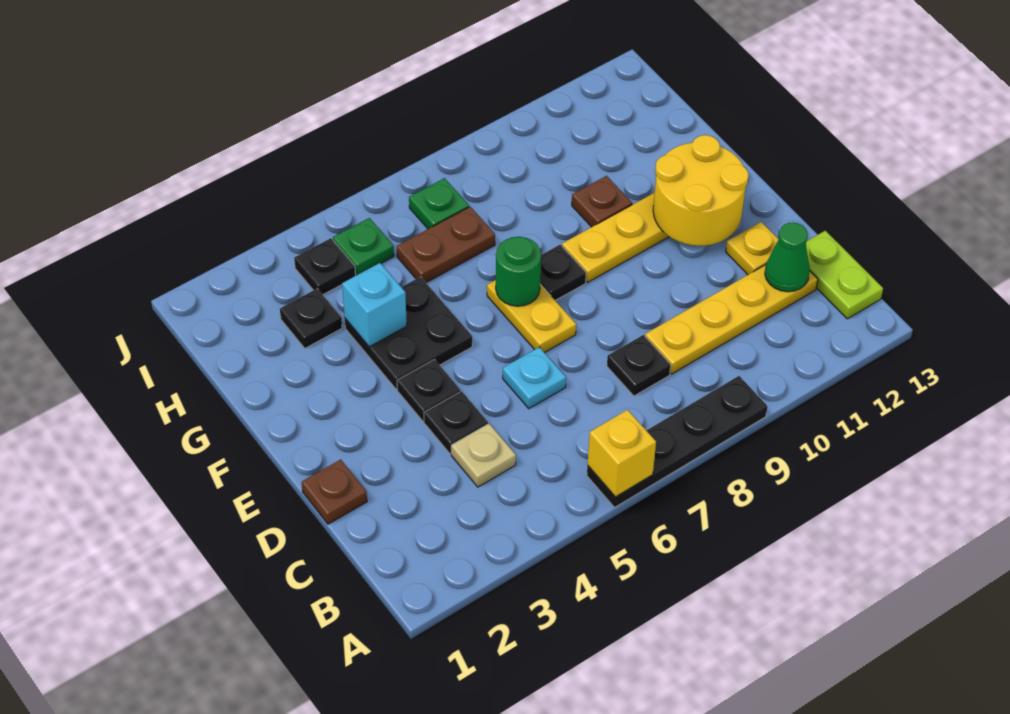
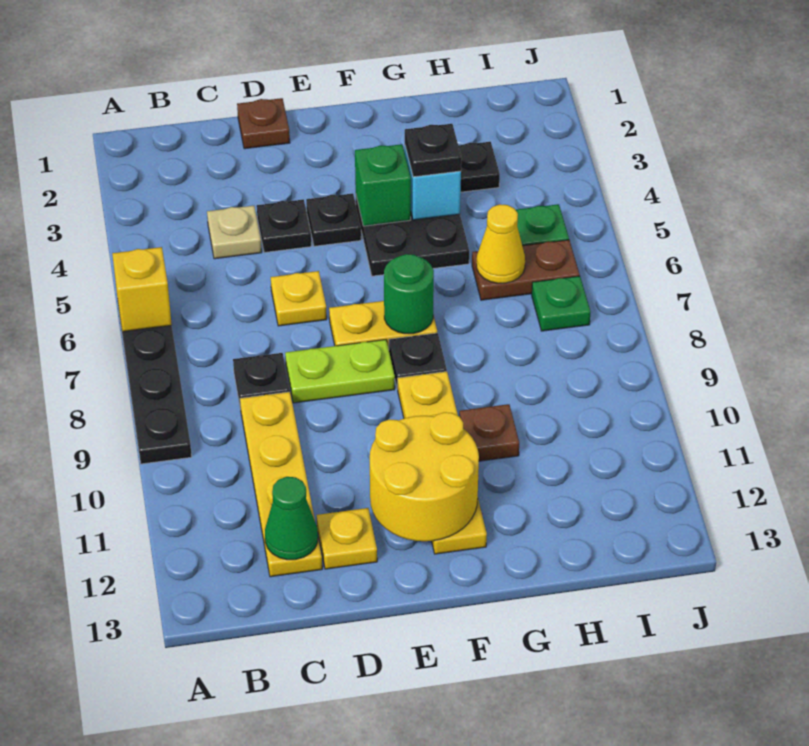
lime plate B13:C13 level 1 -> lime plate D8:E8 level 1
cyan plate D6 level 1 -> yellow plate D6 level 1
none -> green brick F4 level 2
brown plate H6:H7 level 1 -> brown plate H6:I6 level 1
none -> yellow cone H6 level 2
black plate I4 level 1 -> black plate G4 level 3

